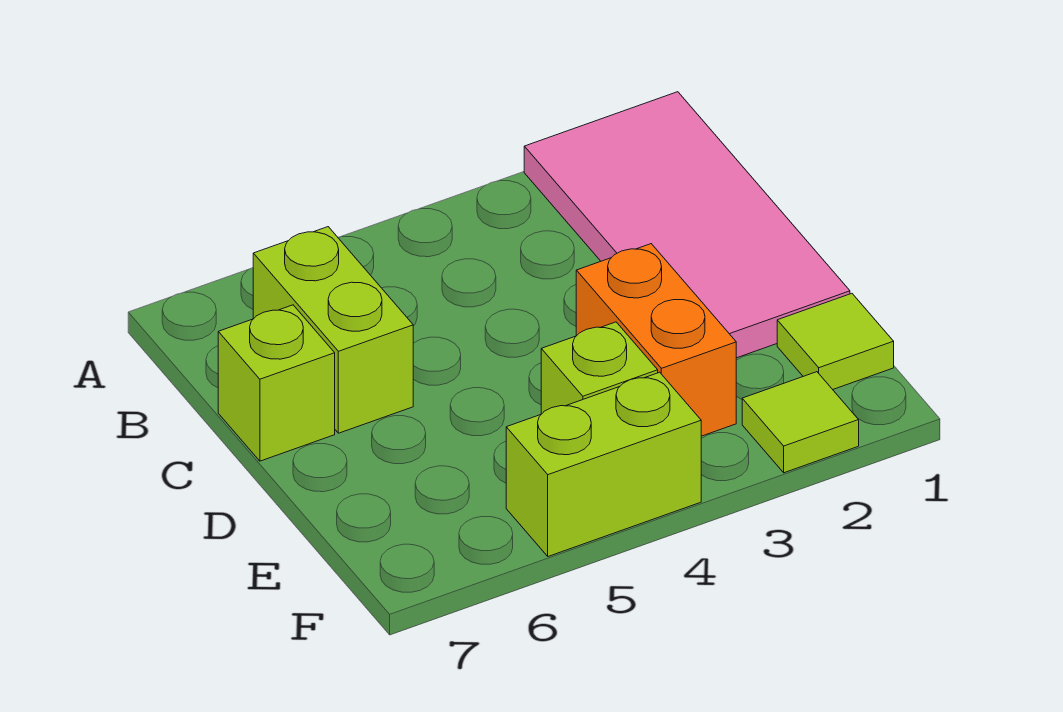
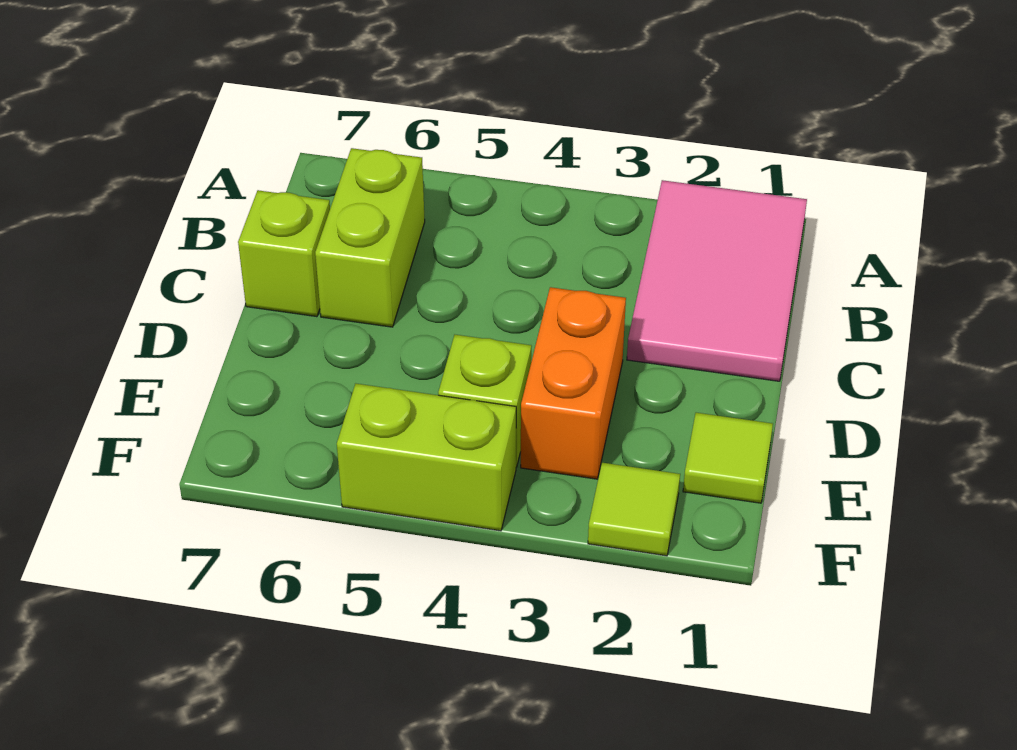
pink tile A1:D2 level 1 -> pink tile A1:C2 level 1

